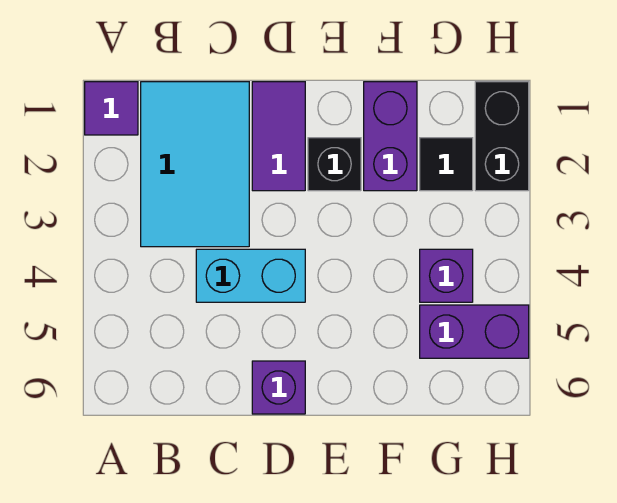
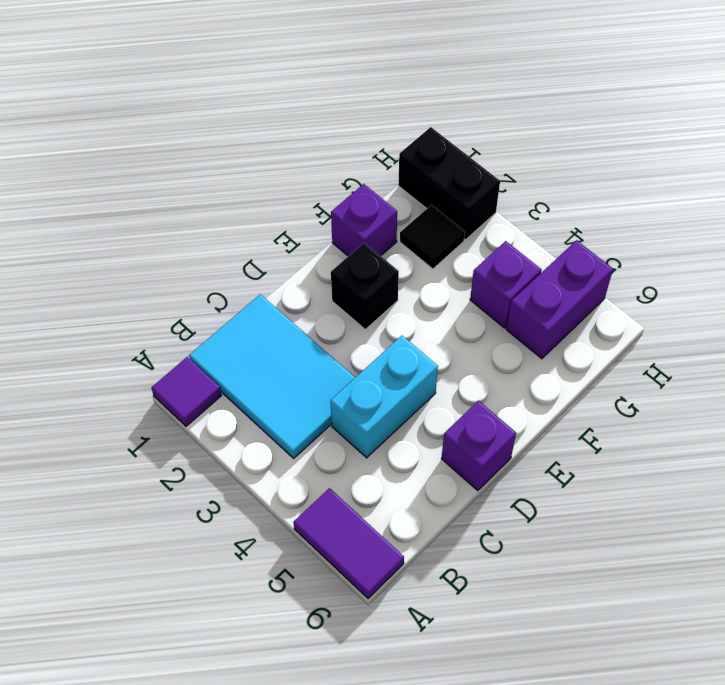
purple tile D1:D2 level 1 -> purple tile A5:A6 level 1
purple brick F1:F2 level 1 -> purple brick F1 level 1

